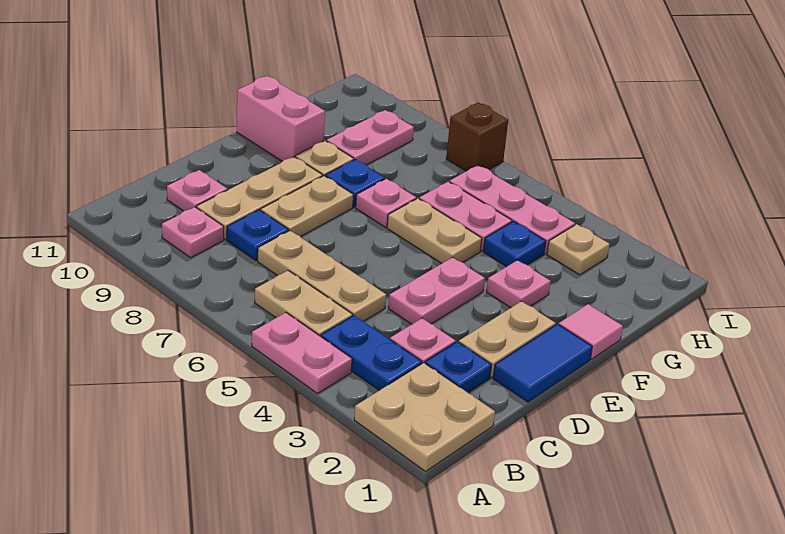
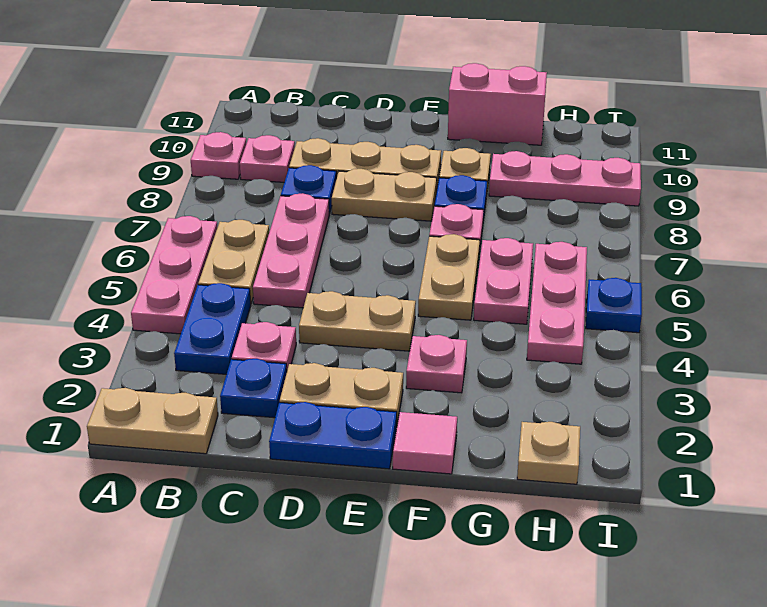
tan plate A1:B2 level 1 -> tan plate A1:B1 level 1
pink plate A4:A5 level 1 -> pink plate A4:A6 level 1
tan plate C5:C7 level 1 -> pink plate C5:C7 level 1
pink plate C10 level 1 -> pink plate A9 level 1
blue tile D1:E1 level 1 -> blue plate D1:E1 level 1
pink plate D4:E4 level 1 -> tan plate D4:E4 level 1
pink brick F10:F11 level 1 -> pink brick F11:G11 level 1
blue plate G4 level 1 -> blue plate I5 level 1
pink plate G9:H9 level 1 -> pink plate G9:I9 level 1
tan plate H3 level 1 -> tan plate H1 level 1
brown brick I7 level 1 -> none

